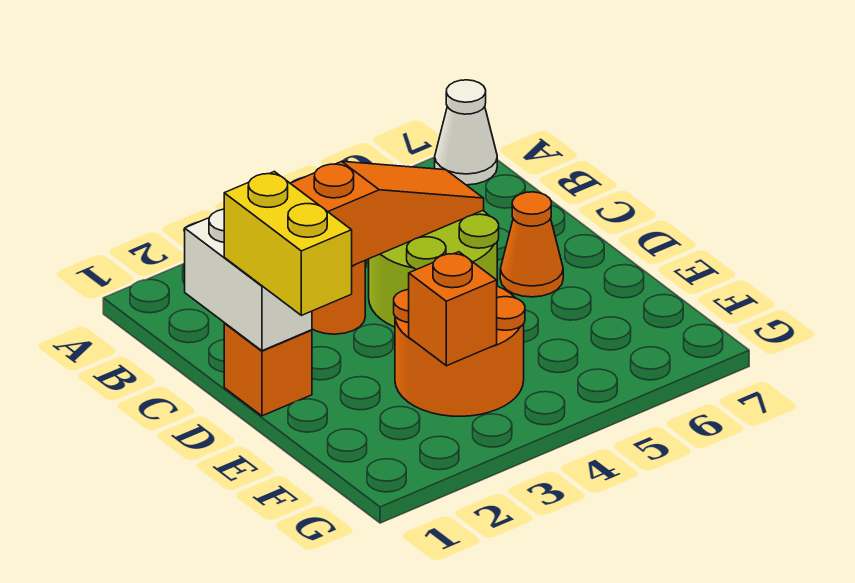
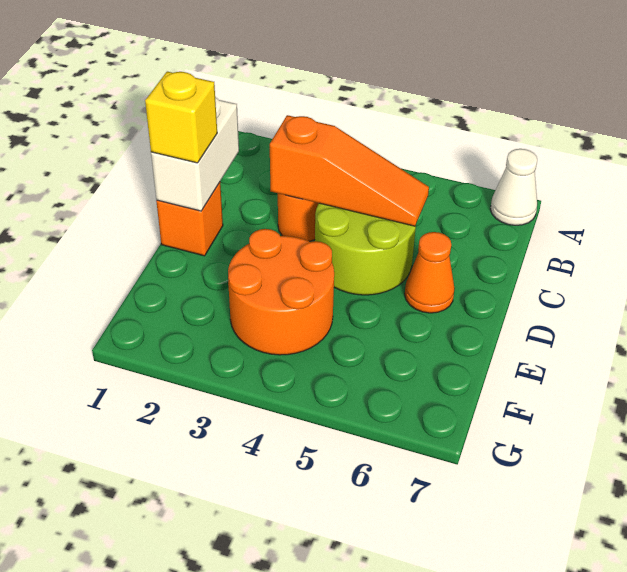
yellow brick D1:E1 level 3 -> yellow brick D1 level 3
orange brick F3 level 2 -> none

